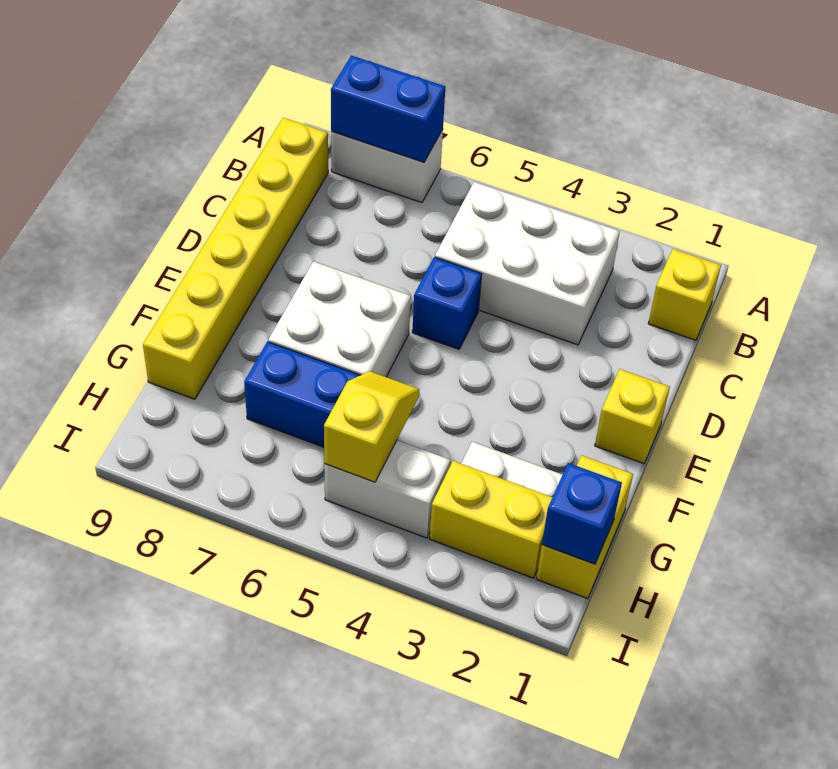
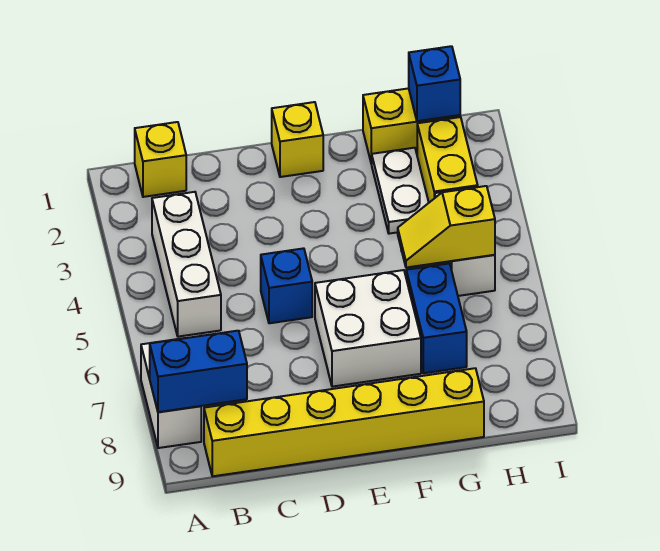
blue brick A7:A8 level 2 -> blue brick A8:B8 level 2
white brick B3:C5 level 1 -> white brick B3:B5 level 1

